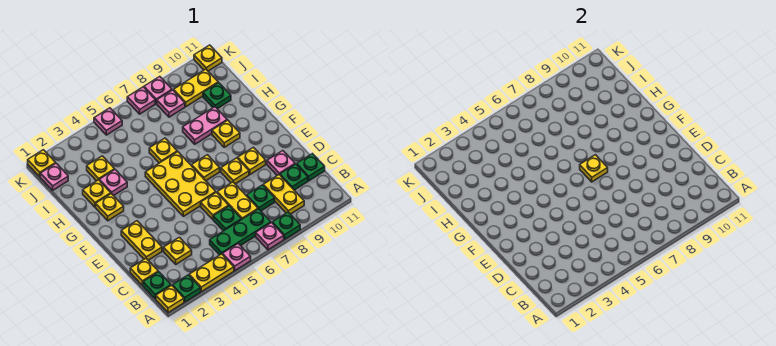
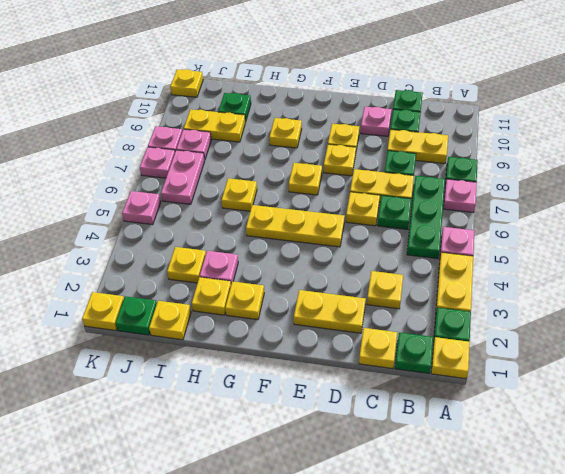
yellow plate E5:G6 level 1 -> yellow plate E5:G5 level 1
yellow plate F7 level 2 -> yellow plate I1 level 1
pink plate H8:H9 level 1 -> pink plate J6:J7 level 1
pink plate J1 level 1 -> green plate J1 level 1
yellow plate J9:J10 level 1 -> yellow plate I9:J9 level 1

